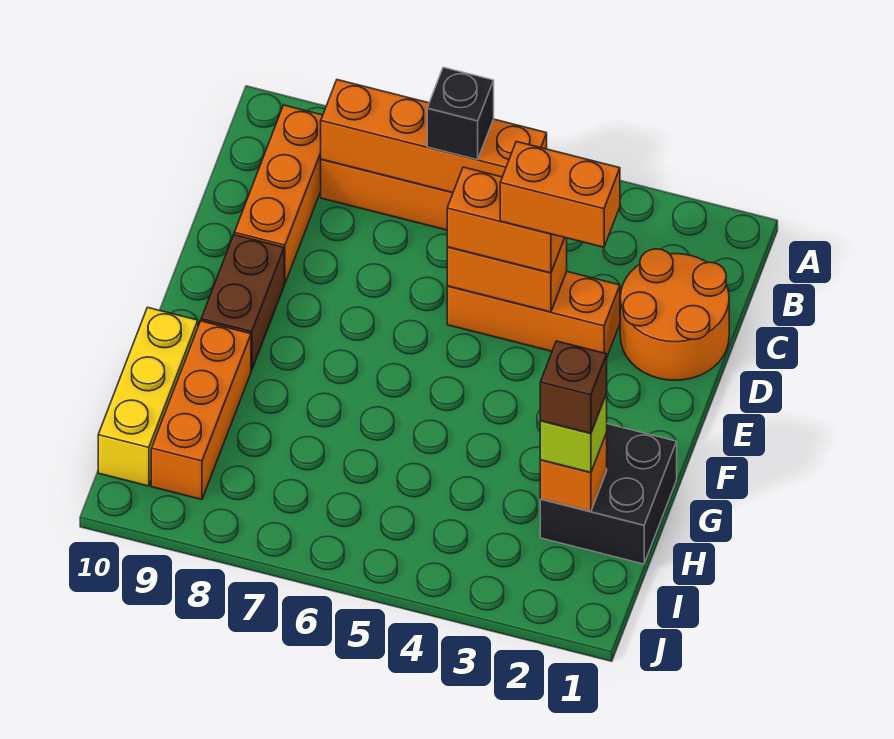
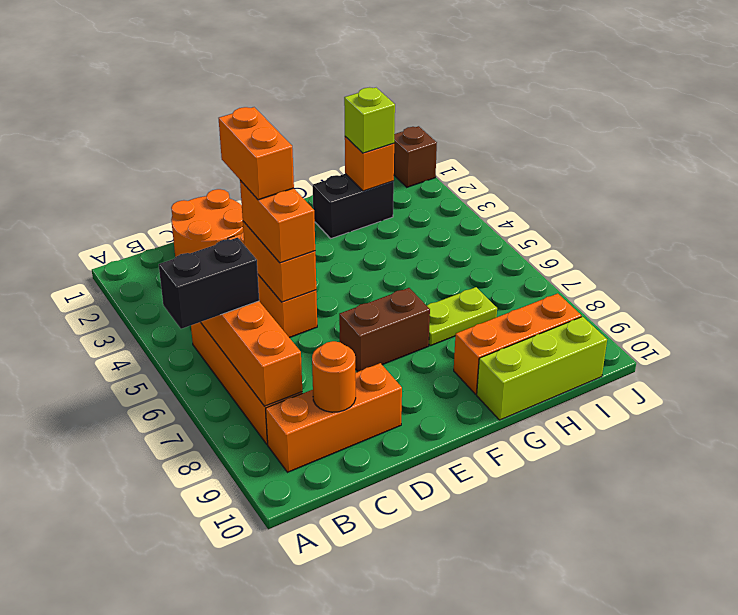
black brick B6 level 3 -> black brick A6:B6 level 3
none -> orange round brick C9 level 2
brown brick E9:F9 level 1 -> brown brick E7:F7 level 1
black brick G1:H2 level 1 -> black brick G2:H2 level 1
none -> lime plate G7:H7 level 1
yellow brick G10:I10 level 1 -> lime brick G10:I10 level 1
brown brick H2 level 4 -> brown brick J1 level 1

